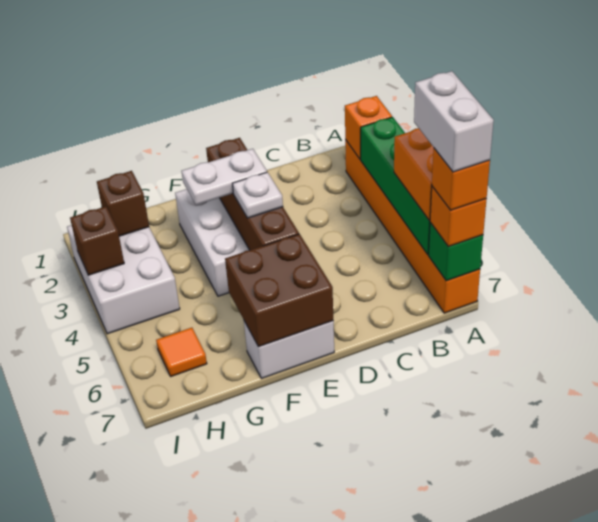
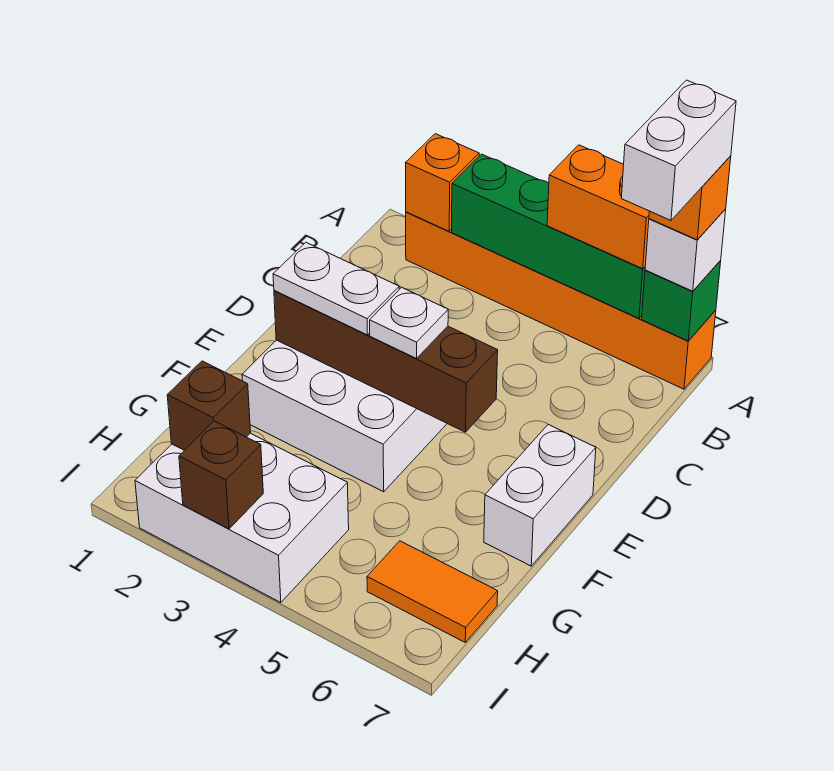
white brick A6:A7 level 5 -> white brick A7:B7 level 5
orange brick A7 level 3 -> white brick A7 level 3
white plate E3:F3 level 3 -> white plate E2:E3 level 3
brown brick E6:F7 level 2 -> none
orange tile H6 level 1 -> orange tile H6:H7 level 1

